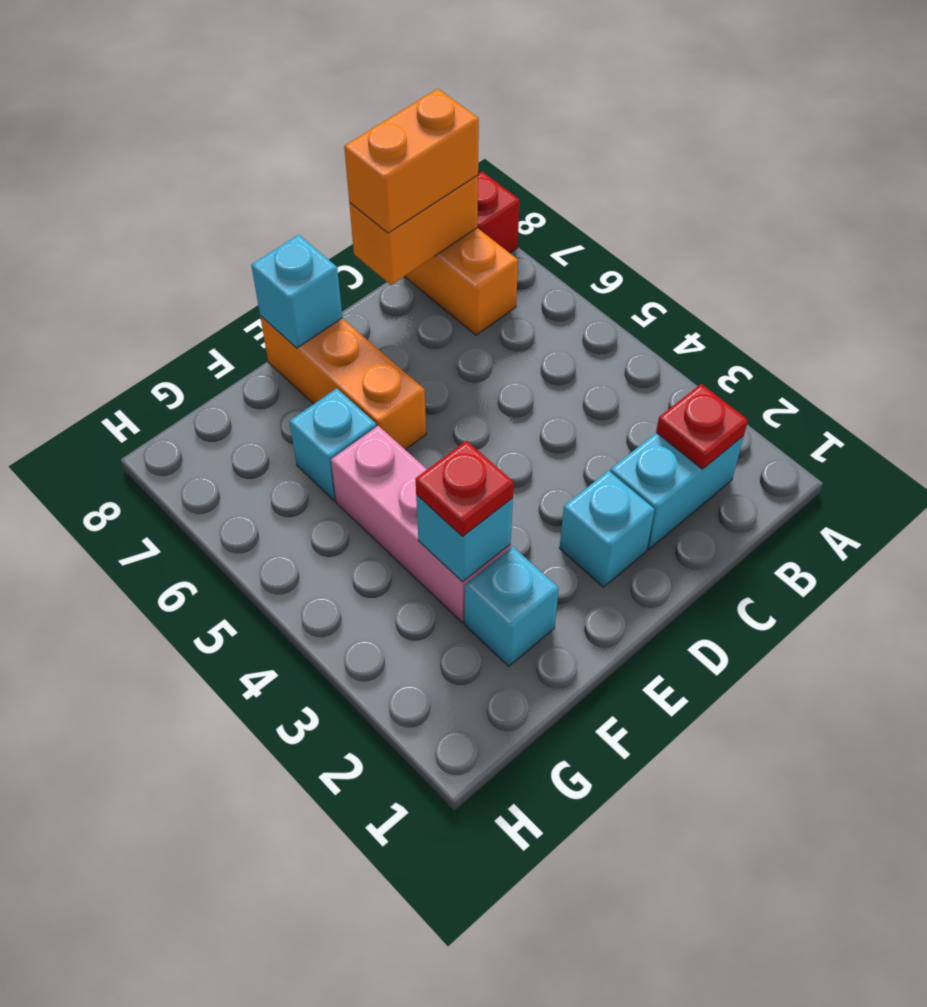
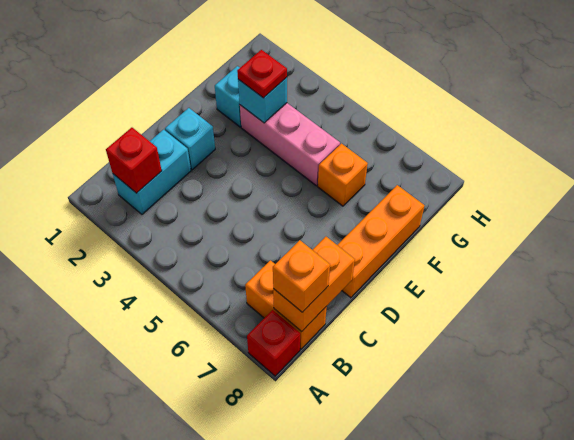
red plate B2 level 2 -> red brick B2 level 2
orange brick B8:C8 level 3 -> orange brick B8 level 3
orange brick E6:E8 level 1 -> orange brick D8:F8 level 1
cyan brick E8 level 2 -> none
cyan brick F6 level 1 -> orange brick F6 level 1

